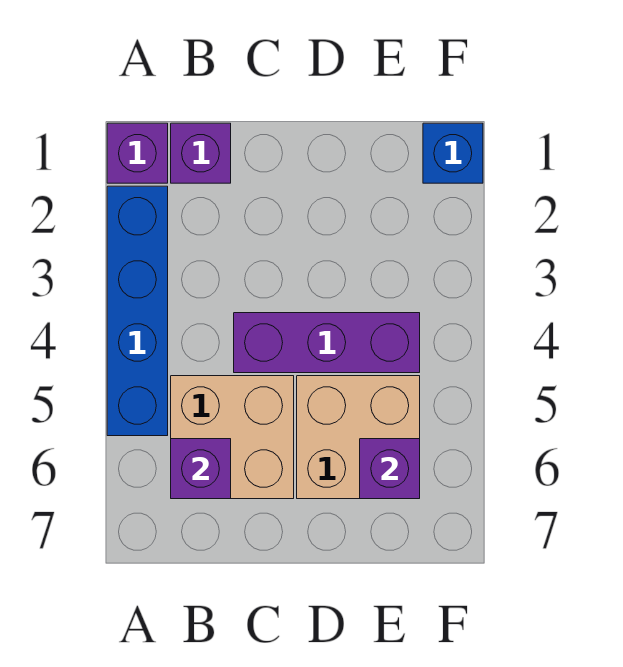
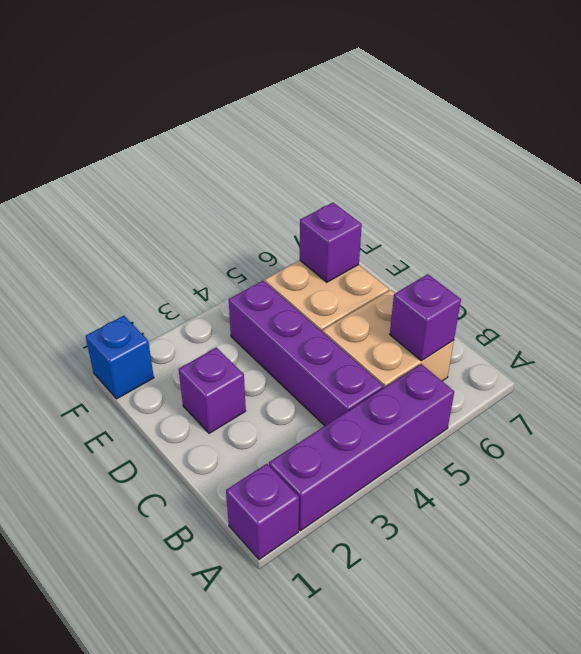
blue brick A2:A5 level 1 -> purple brick A2:A5 level 1
purple brick B1 level 1 -> purple brick D2 level 1
purple brick C4:E4 level 1 -> purple brick B4:E4 level 1

